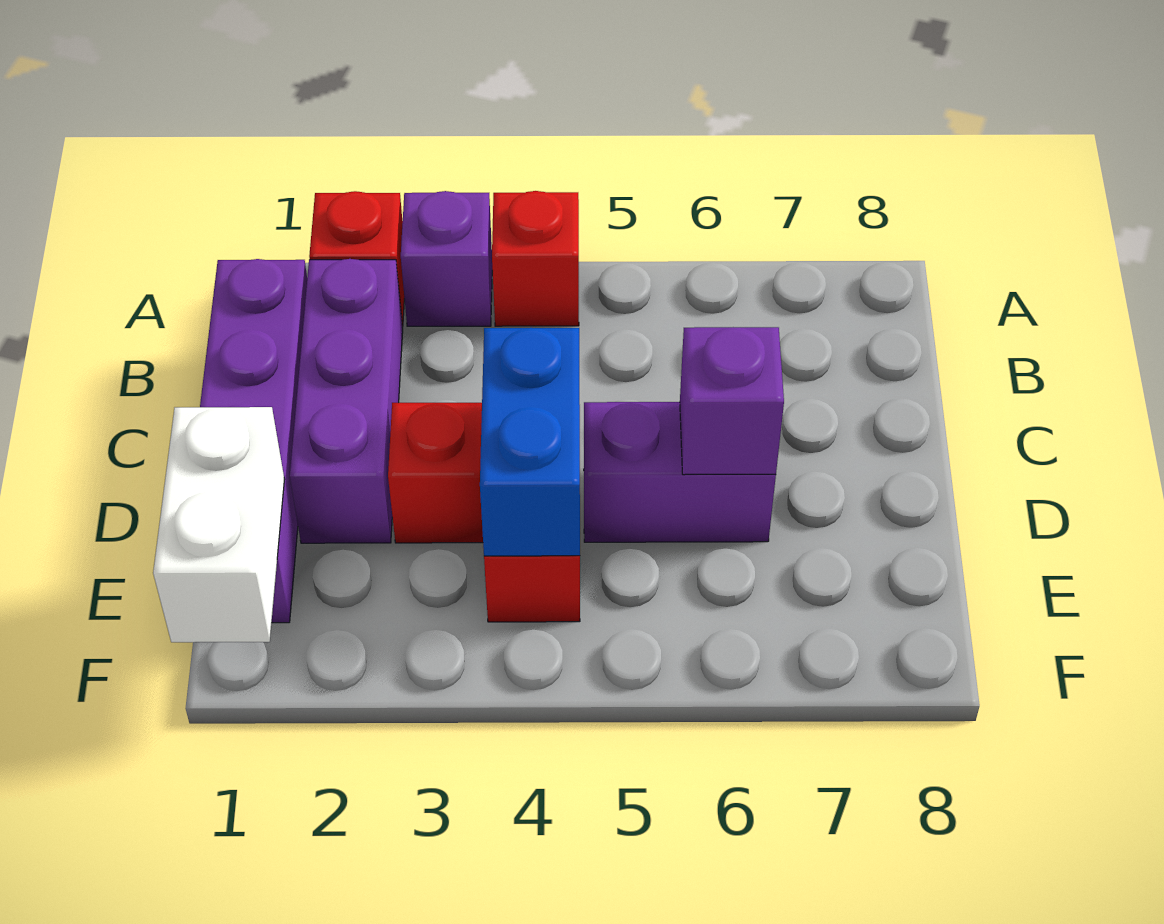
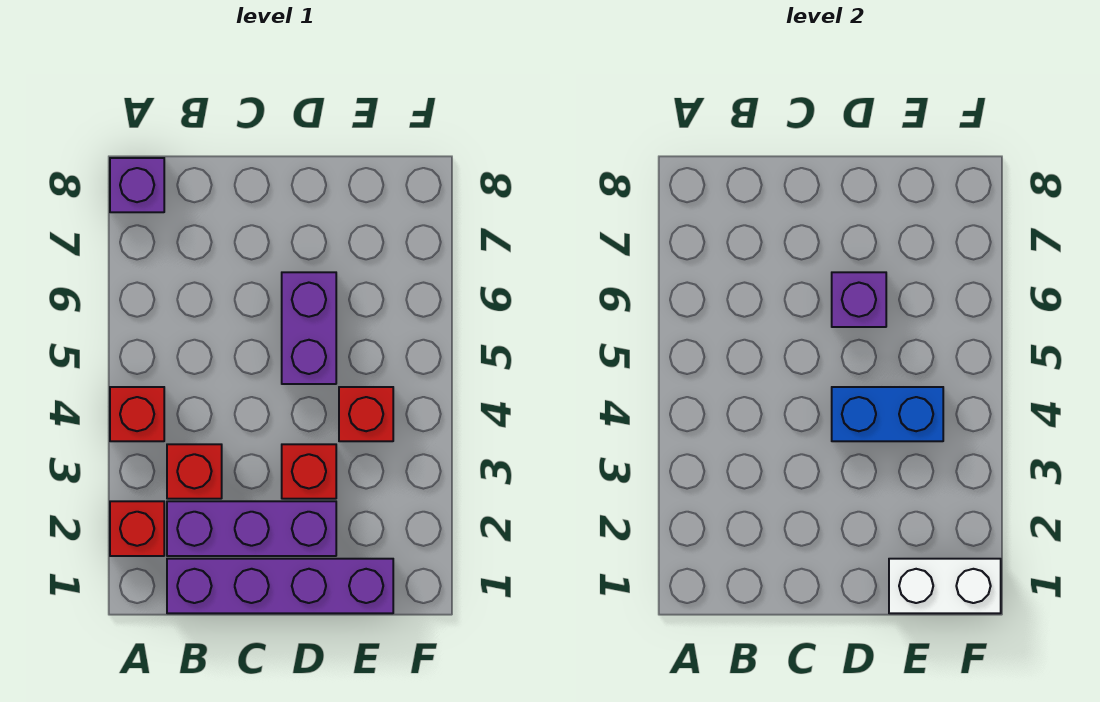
purple brick A3 level 1 -> purple brick A8 level 1
none -> red brick B3 level 1

